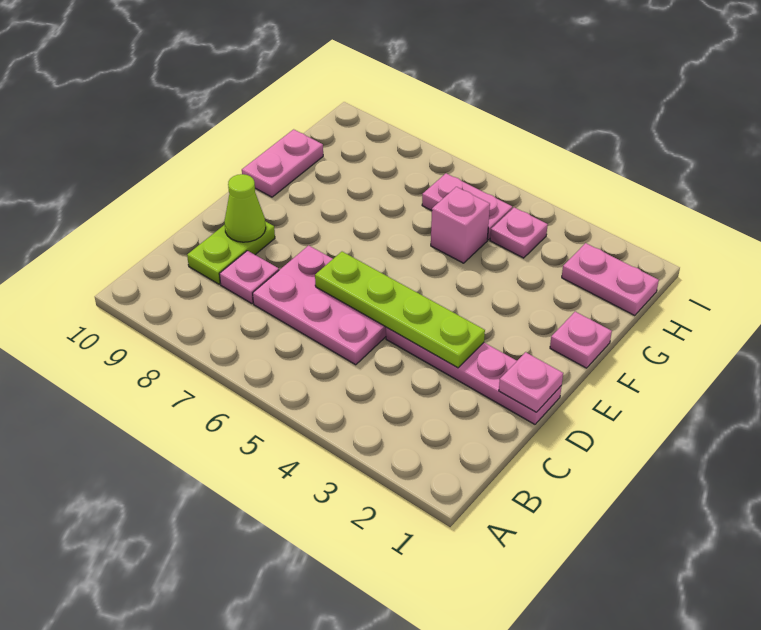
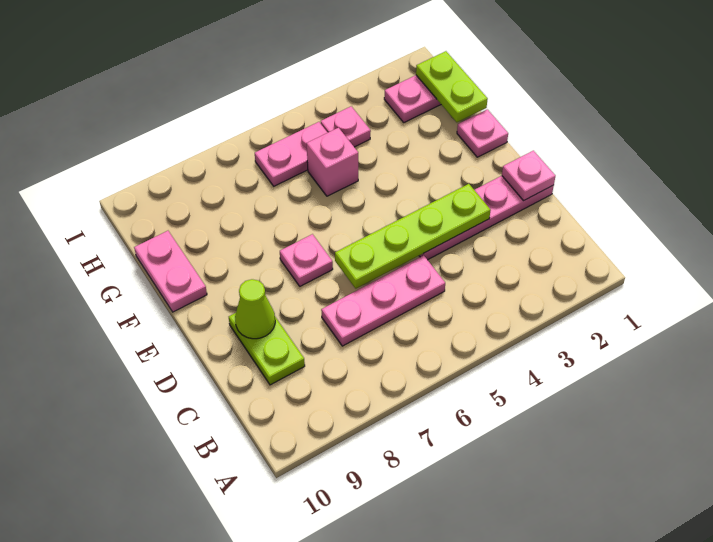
pink plate C5:D7 level 1 -> pink plate C5:C7 level 1
pink plate C8 level 1 -> pink plate E7 level 1
none -> lime plate G1:H1 level 2

